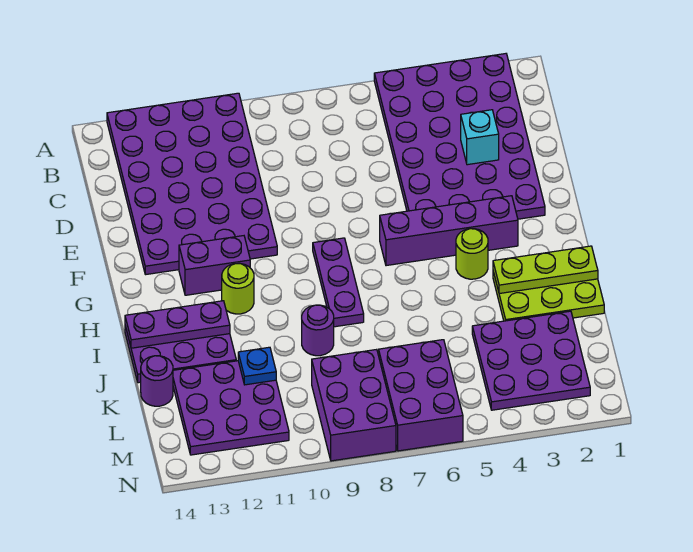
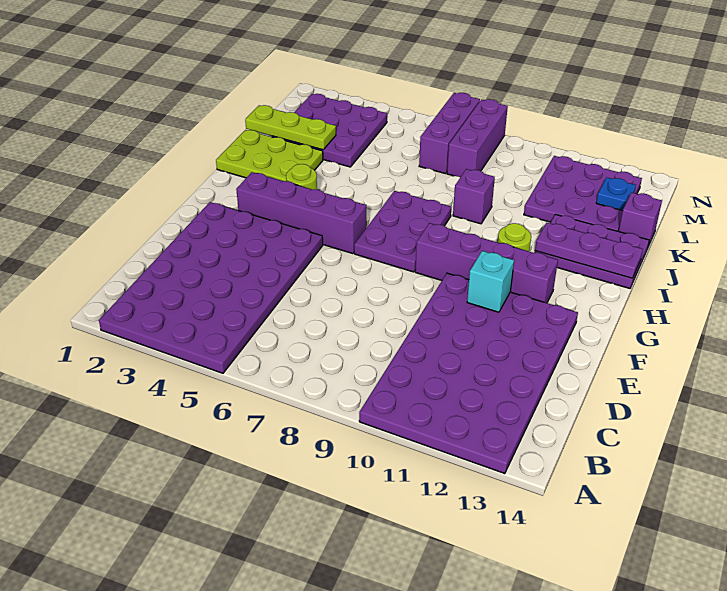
cyan brick D3 level 2 -> cyan brick F11 level 2
purple plate G8:I8 level 1 -> purple plate G7:I8 level 1
purple brick G11:G12 level 1 -> purple brick G9:G12 level 1
lime plate I1:I3 level 2 -> lime plate K1:K3 level 2
purple round brick J9 level 1 -> purple brick J9 level 1
blue plate K11 level 2 -> blue plate L13 level 2
purple round brick K14 level 1 -> purple brick K14 level 1
purple brick L6:N7 level 1 -> purple brick L7:N7 level 1
purple brick L8:N9 level 1 -> purple brick L8:N8 level 1

